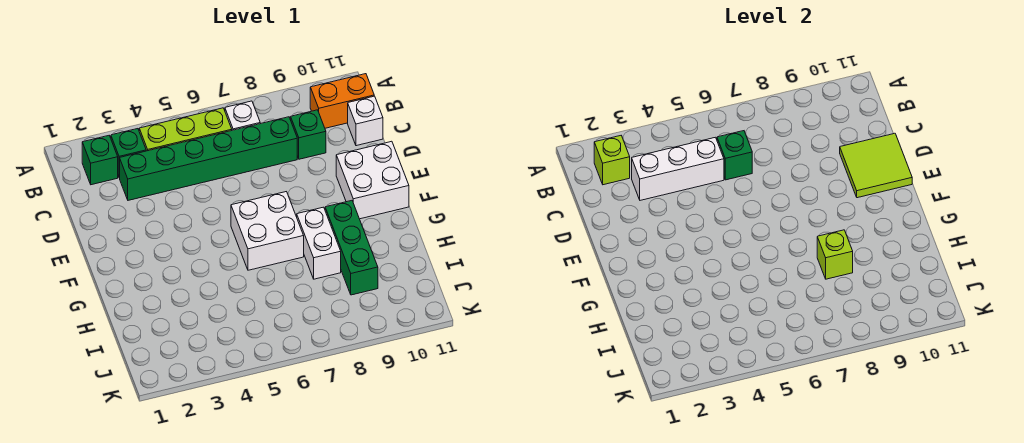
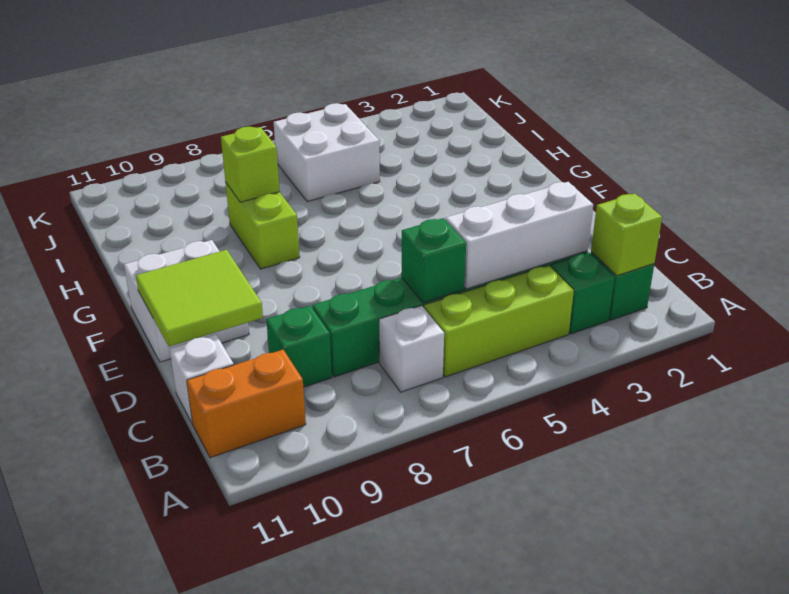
white brick F6:G7 level 1 -> white brick I5:J6 level 1
white brick G8:H8 level 1 -> lime brick G8:H8 level 1
green brick G9:I9 level 1 -> none

